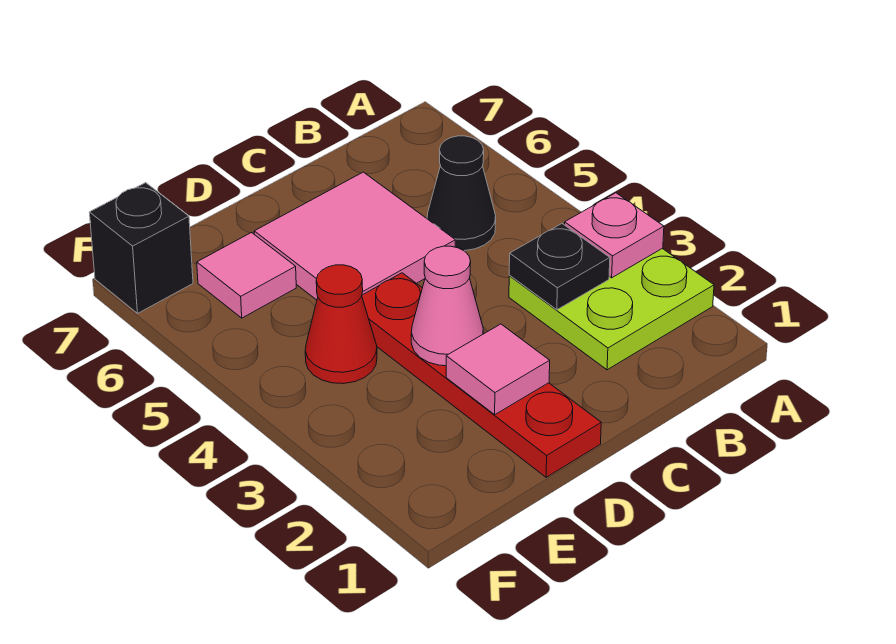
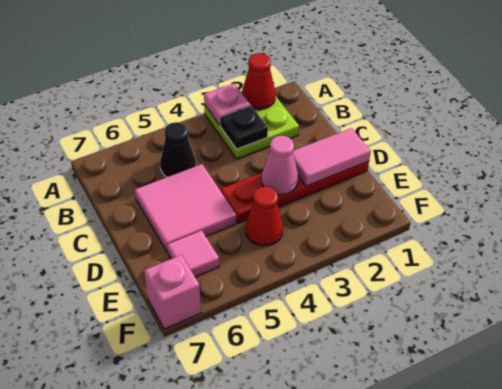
none -> red cone A2 level 2
pink tile D2 level 2 -> pink tile D1:D2 level 2
black brick F7 level 1 -> pink brick F7 level 1

